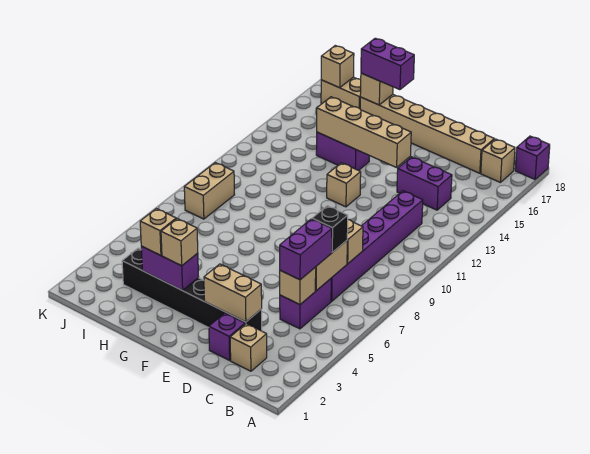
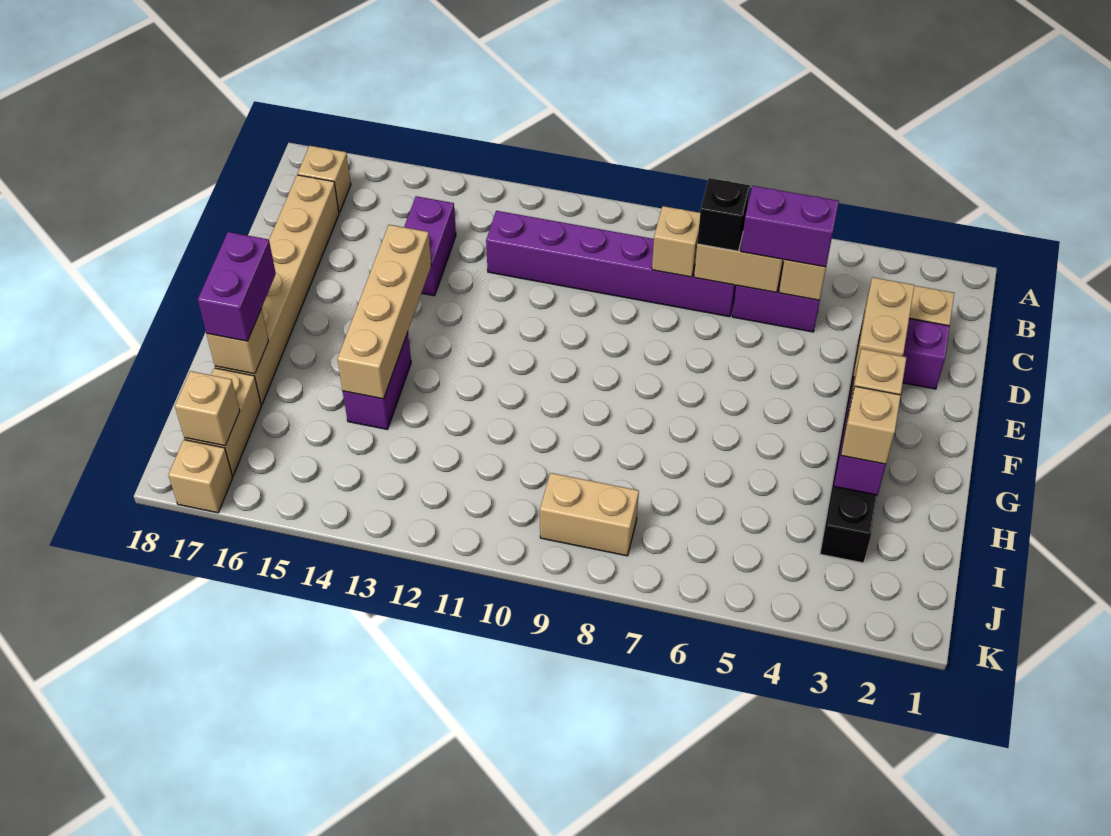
purple brick A18 level 1 -> none
tan brick F12 level 1 -> tan brick K17 level 1

